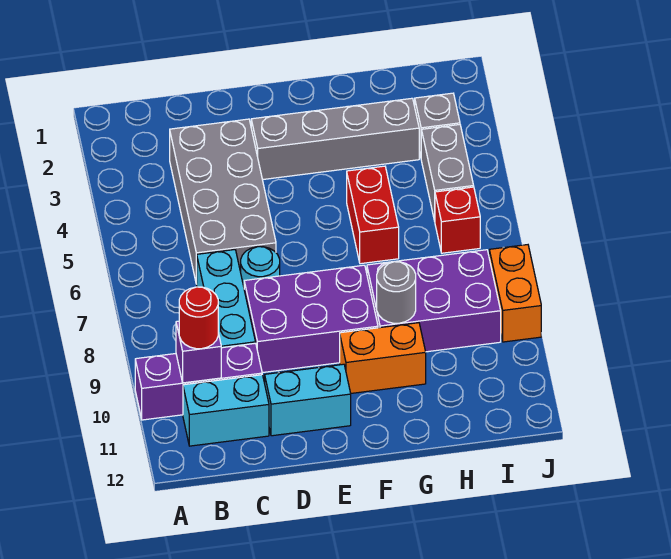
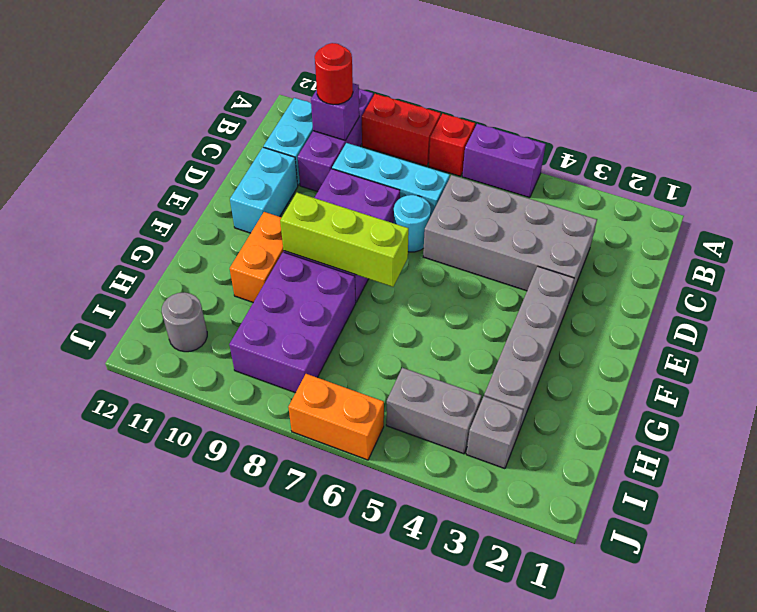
none -> purple brick A5:A6 level 1
none -> lime brick F7:F9 level 2
red brick G5:G6 level 1 -> red brick A8:A9 level 1
grey round brick G9 level 2 -> grey round brick I11 level 1
red brick I6 level 1 -> red brick A7 level 1
orange brick J8:J9 level 1 -> orange brick J6:J7 level 1

